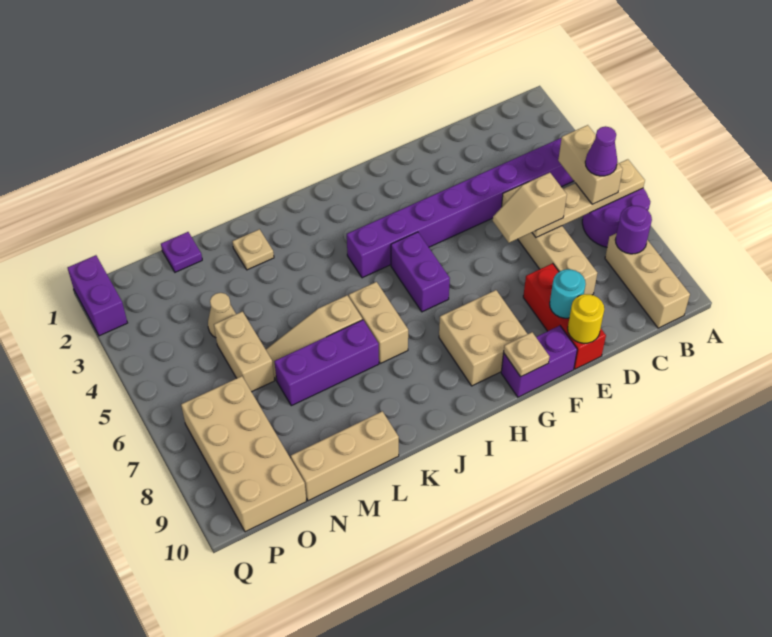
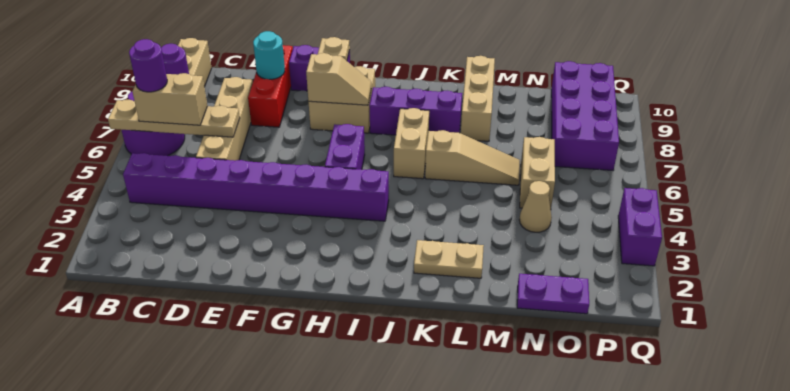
tan brick B5:B6 level 3 -> tan brick B6:C6 level 3
purple cone B6 level 4 -> purple round brick B6 level 4
tan slope D6:E6 level 3 top D -> tan slope G8:H8 level 2 top G
yellow round brick E10 level 2 -> none
purple brick K7:M7 level 1 -> purple brick I8:K8 level 1
tan plate L2 level 1 -> tan plate K2:L2 level 1
tan brick L10:N10 level 1 -> tan brick L8:L10 level 1
purple plate N1 level 1 -> purple plate N1:O1 level 1
tan brick O7:P10 level 1 -> purple brick O7:P10 level 1
purple brick Q1:Q2 level 1 -> purple brick Q3:Q4 level 1

